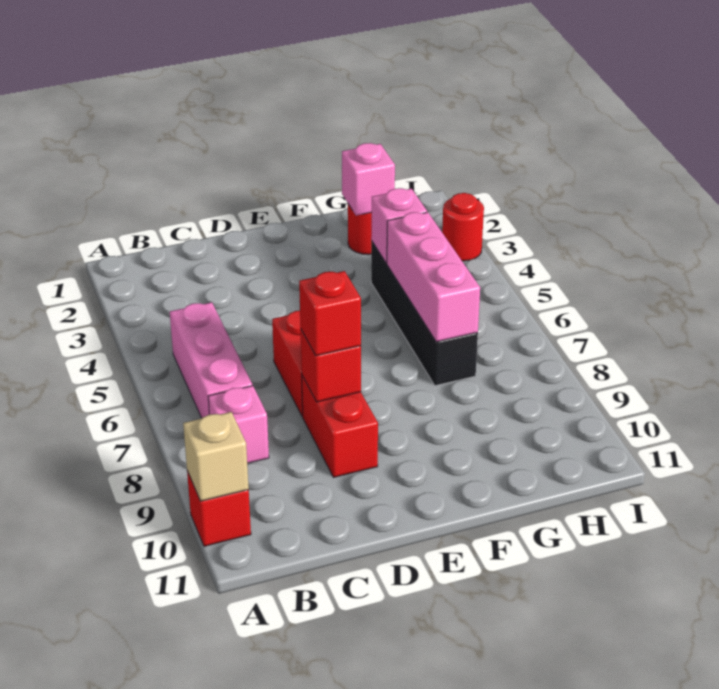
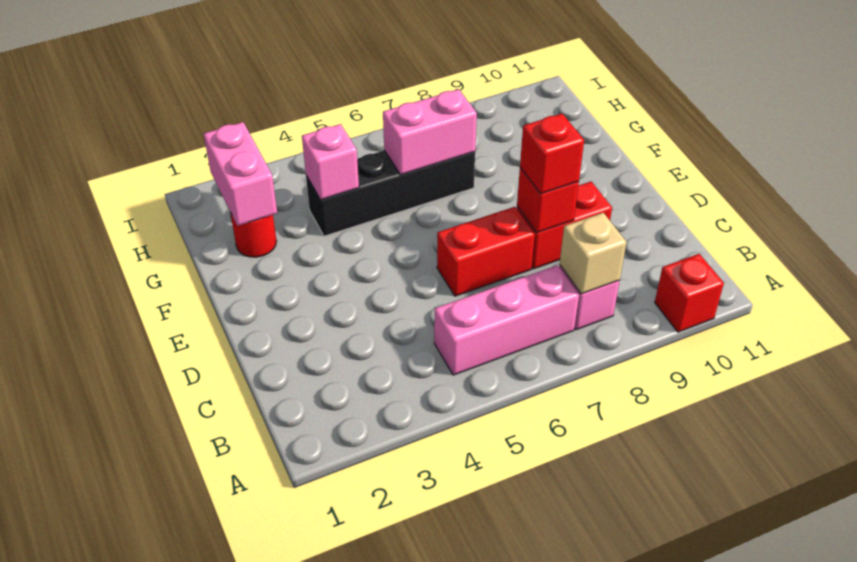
tan brick A10 level 2 -> tan brick B8 level 2
pink brick G2 level 2 -> pink brick G2:H2 level 2
pink brick G5:G7 level 2 -> pink brick G6:G7 level 2
red round brick I3 level 1 -> none

